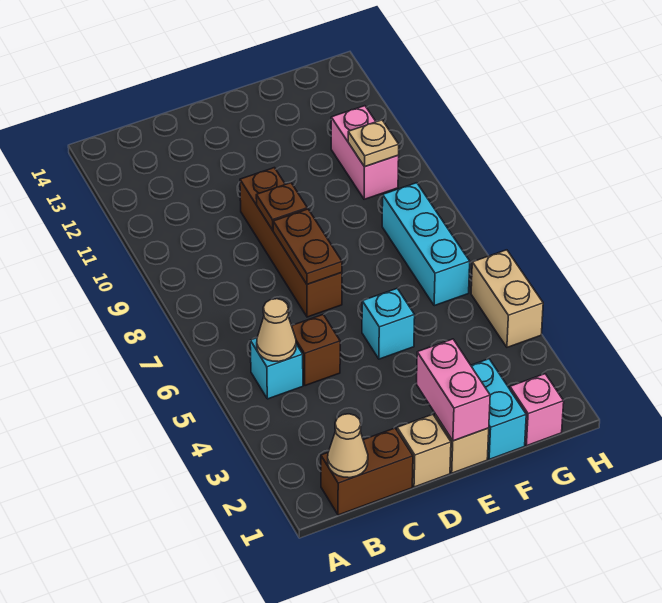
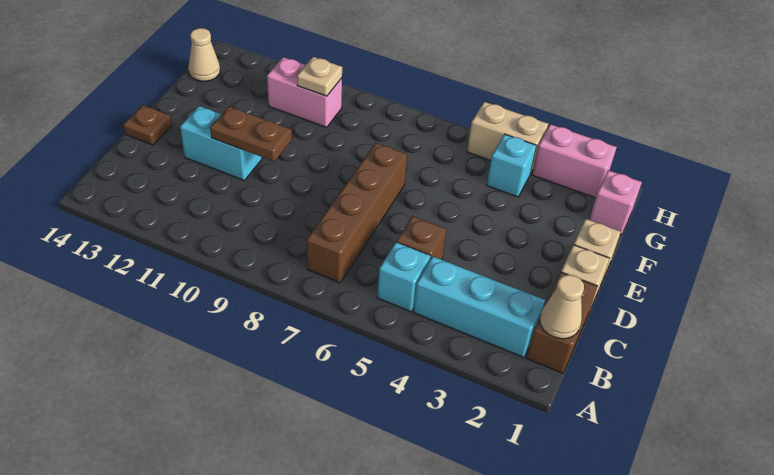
tan cone B5 level 2 -> tan cone G14 level 1
brown brick D7:D10 level 1 -> brown brick B7:E7 level 1
brown plate D7:D8 level 2 -> brown plate D10:D11 level 2
brown plate D9 level 2 -> brown plate D14 level 1
pink brick E1:E2 level 2 -> pink brick H2:H3 level 1
cyan brick E5 level 1 -> cyan brick G4 level 1
cyan brick F1:F2 level 1 -> cyan brick D11:D12 level 1
cyan brick G6:G8 level 1 -> cyan brick B2:B4 level 1

